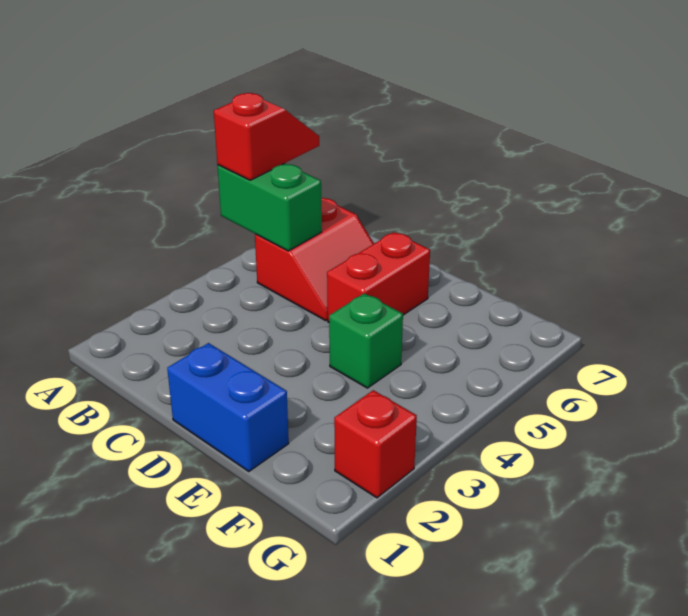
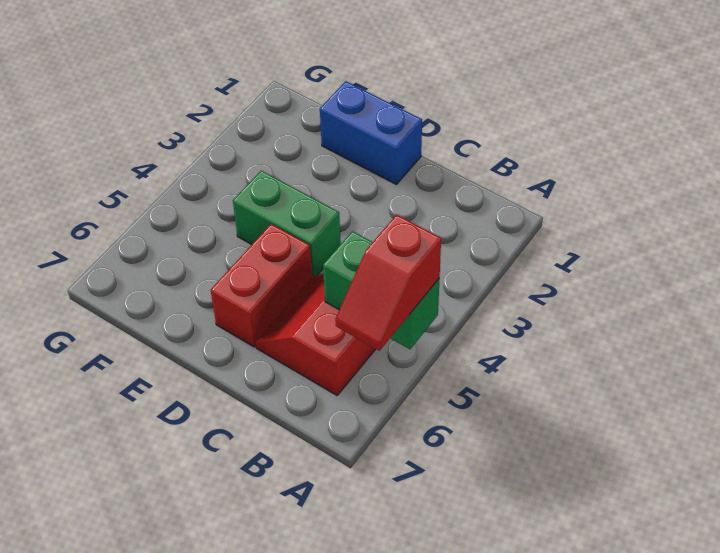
green brick E4 level 1 -> green brick D4:E4 level 1
red brick G2 level 1 -> none

